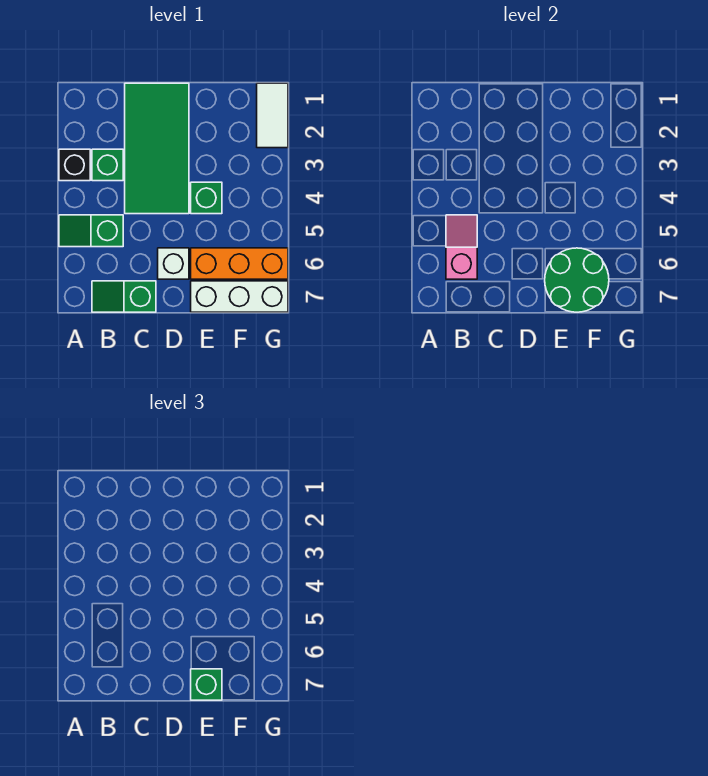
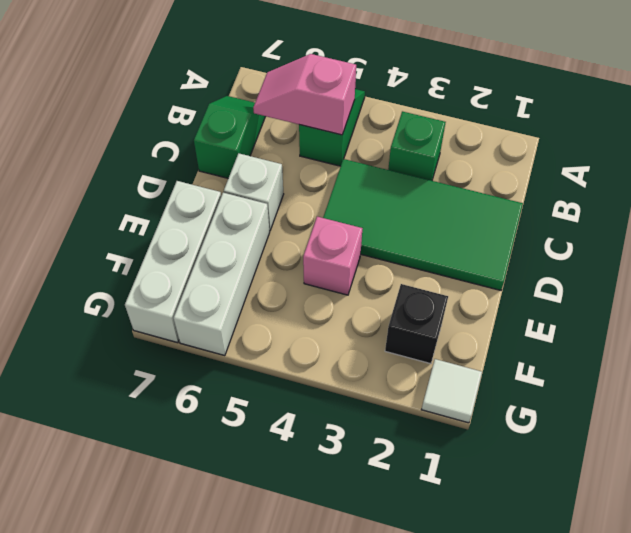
black brick A3 level 1 -> black brick F2 level 1
pink slope B5:B6 level 2 top 6 -> pink slope B5:B6 level 2 top 5
green brick E4 level 1 -> pink brick E4 level 1
orange brick E6:G6 level 1 -> white brick E6:G6 level 1
green round brick E6:F7 level 2 -> none
green brick E7 level 3 -> none
white tile G1:G2 level 1 -> white tile G1 level 1

